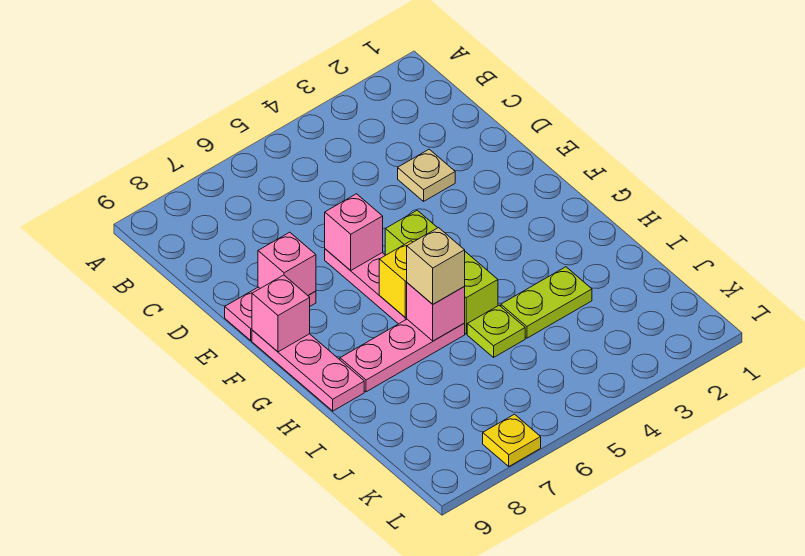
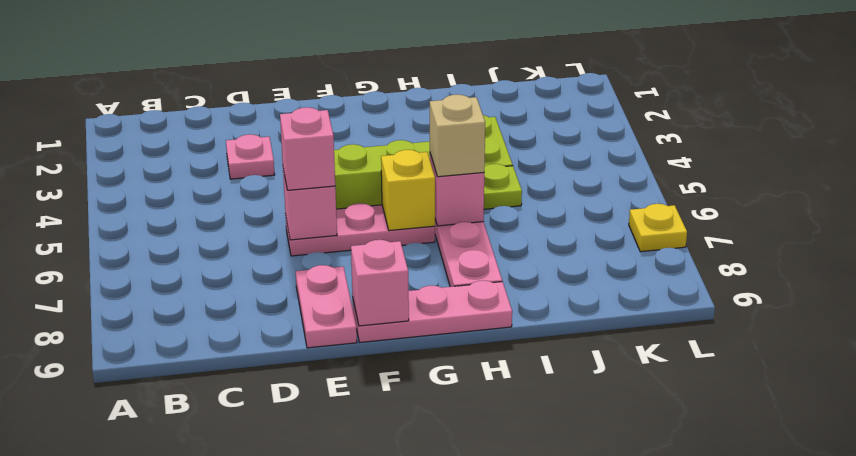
tan plate D3 level 1 -> pink plate D3 level 1
pink brick E8 level 2 -> pink brick E6 level 3

